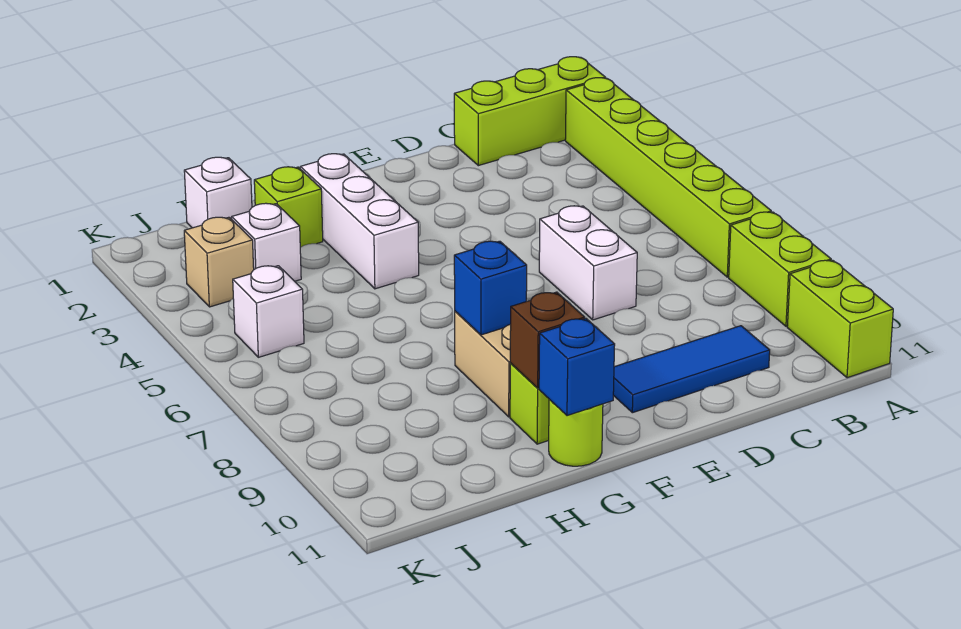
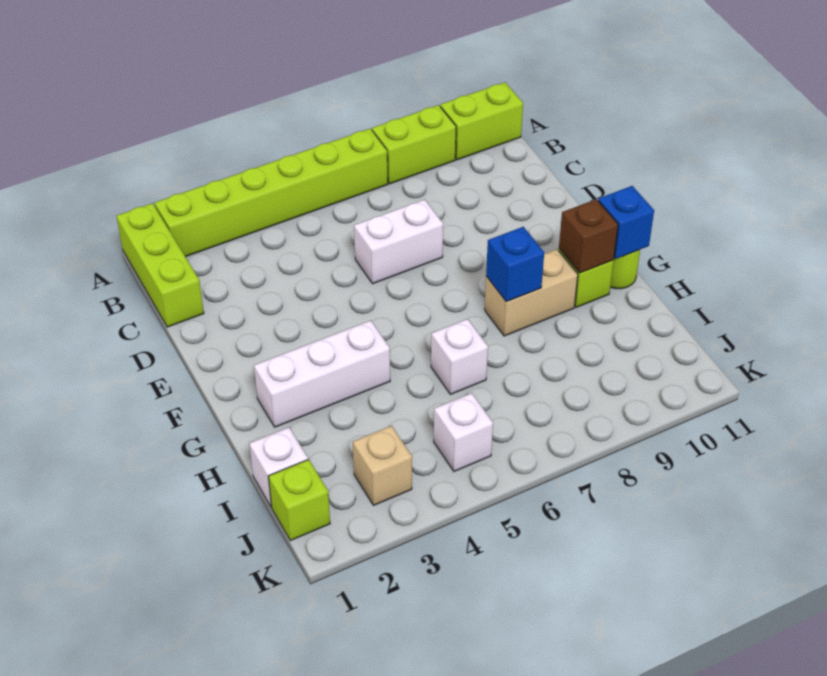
blue tile C10:E10 level 1 -> none
lime brick H2 level 1 -> lime brick J1 level 1
white brick I3 level 1 -> white brick H6 level 1

